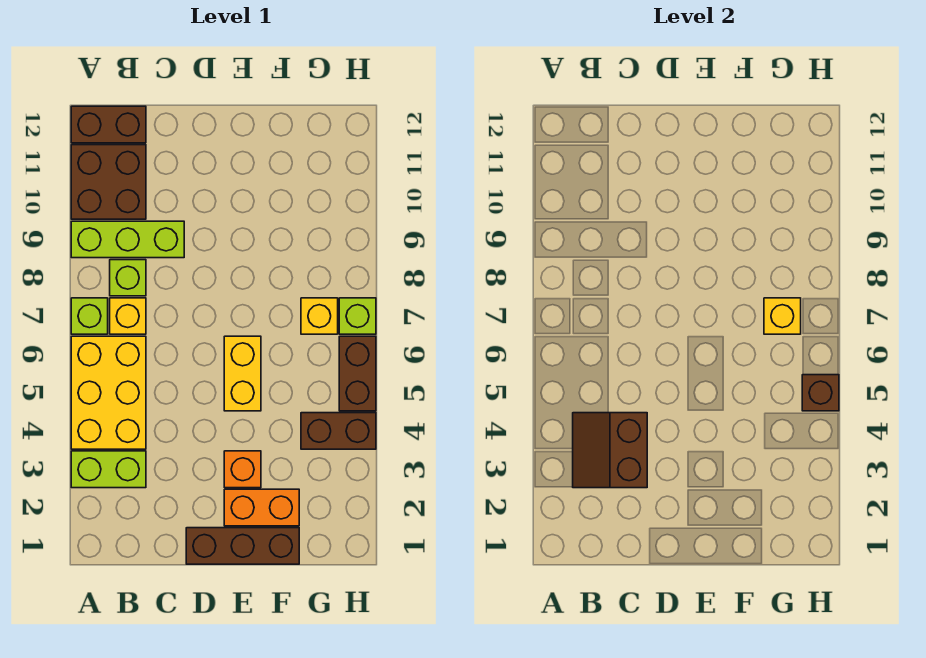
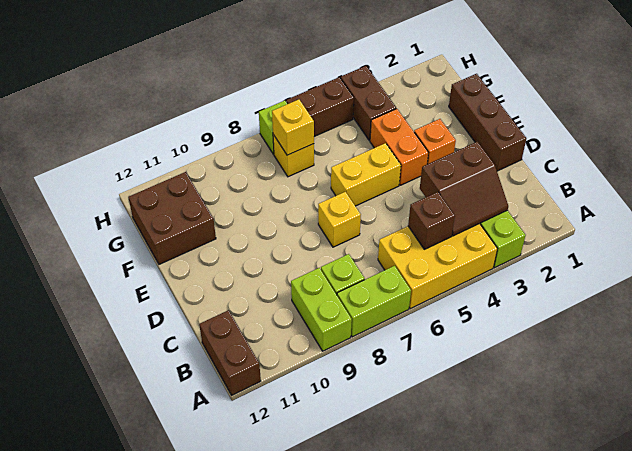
lime brick A7 level 1 -> lime brick A7:A8 level 1
lime brick A9:C9 level 1 -> lime brick A9:B9 level 1
brown brick A10:B11 level 1 -> brown brick F11:G12 level 1
yellow brick B7 level 1 -> yellow brick D7 level 1
orange brick E2:F2 level 1 -> orange brick E4:F4 level 1
brown brick H5 level 2 -> brown brick B5 level 2

